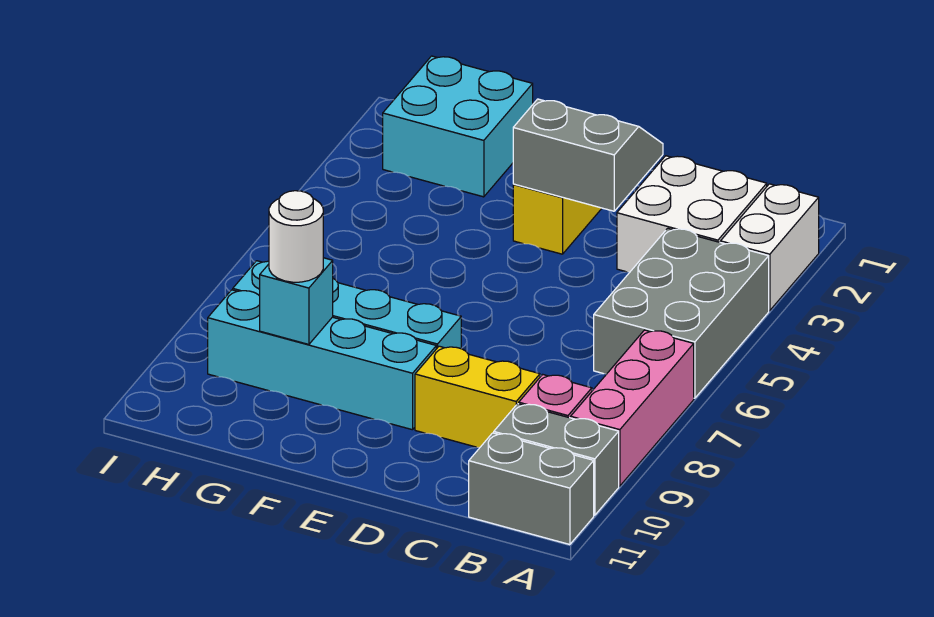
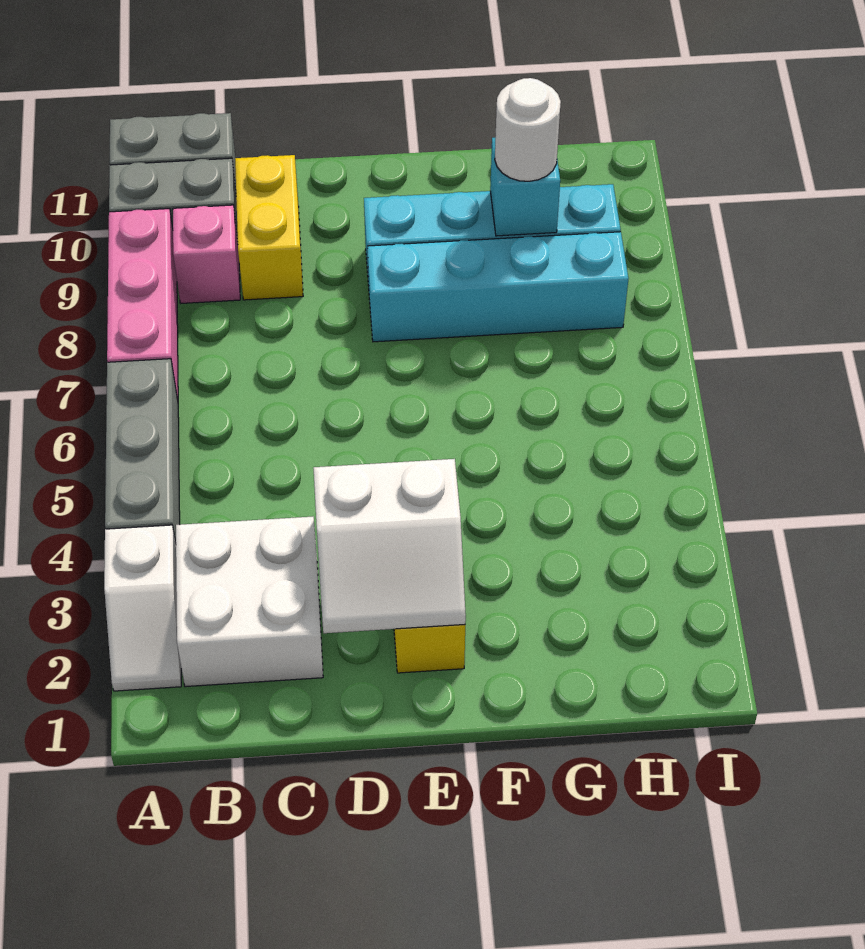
white brick A2:A3 level 1 -> white slope A2:A3 level 1 top 3
grey brick A4:B6 level 1 -> grey brick A4:A6 level 1
yellow brick C9:D9 level 1 -> yellow brick C9:C10 level 1
grey slope D2:E3 level 2 top 3 -> white slope D2:E3 level 2 top 3
cyan brick G1:H2 level 1 -> none

